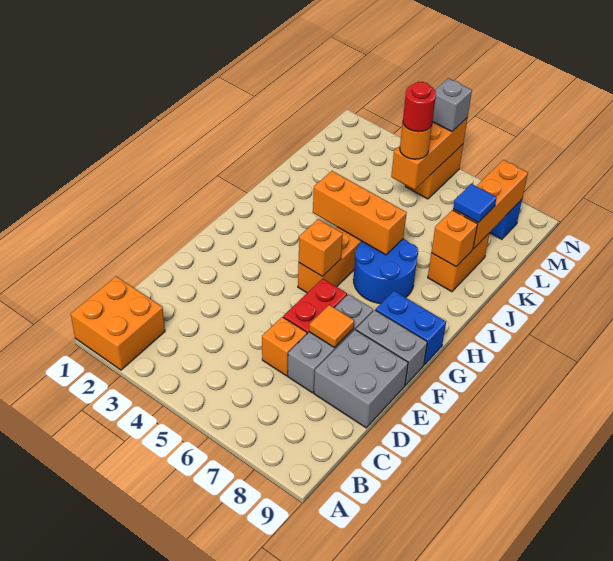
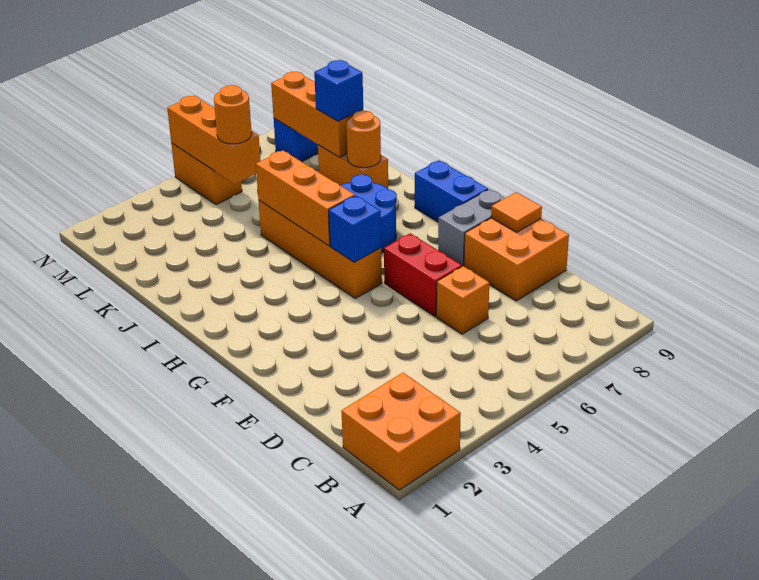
grey brick D7:F7 level 1 -> none
grey brick D8:E9 level 1 -> orange brick D8:E9 level 1
orange tile E7 level 2 -> orange tile E9 level 2
orange brick G5 level 2 -> blue brick G5 level 2
blue brick G8:G9 level 1 -> blue brick G9:H9 level 1
orange brick I4:I6 level 2 -> orange brick H5:J5 level 2
orange brick J8 level 2 -> orange round brick J8 level 2
blue tile K8 level 3 -> blue brick K8 level 3
red round brick L5 level 4 -> none
grey brick N5 level 3 -> none

